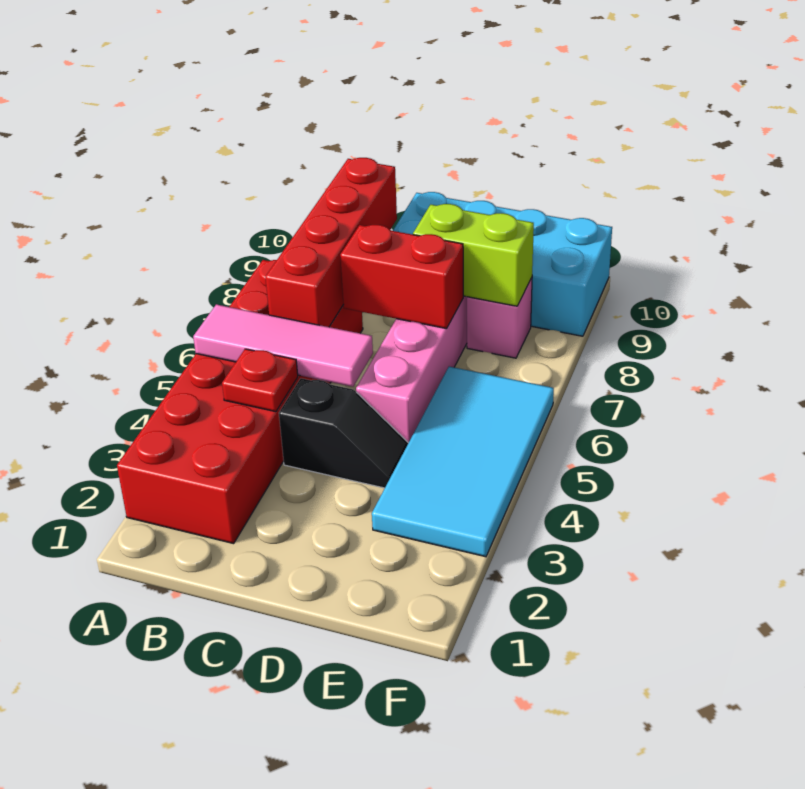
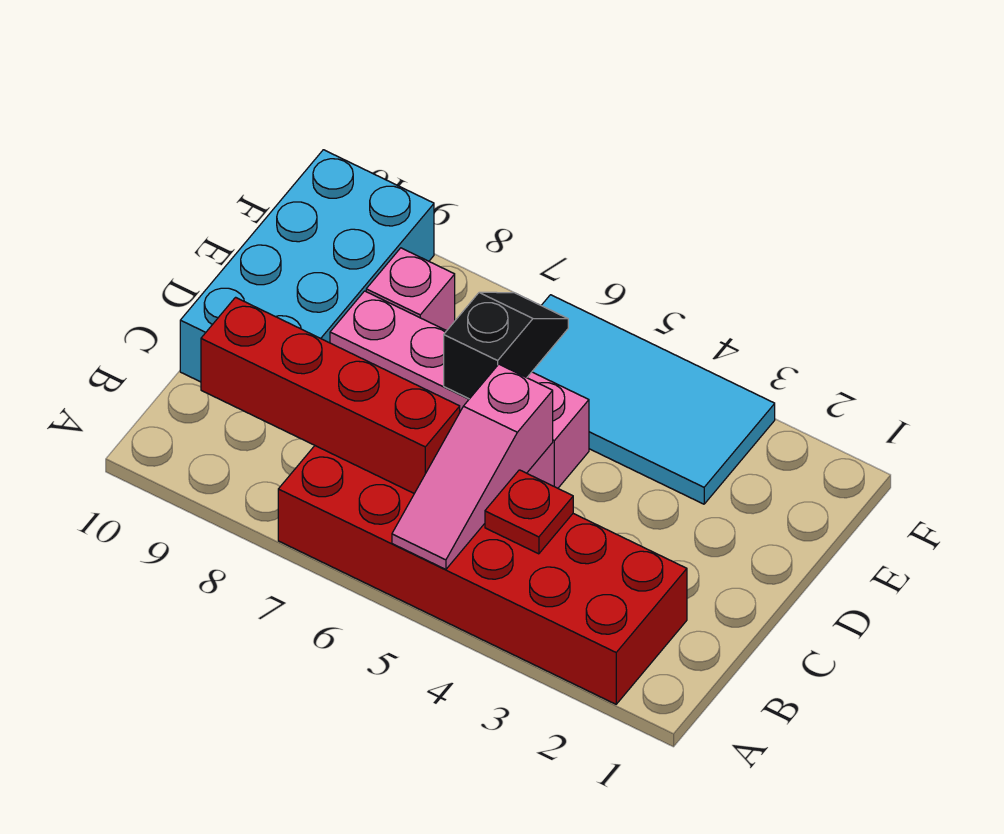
pink tile A5:C5 level 2 -> pink slope A5:C5 level 2 top C
black slope C4:D4 level 1 top C -> black slope D6:E6 level 2 top D
red brick C7:D7 level 2 -> none
lime brick D8:E8 level 2 -> none

